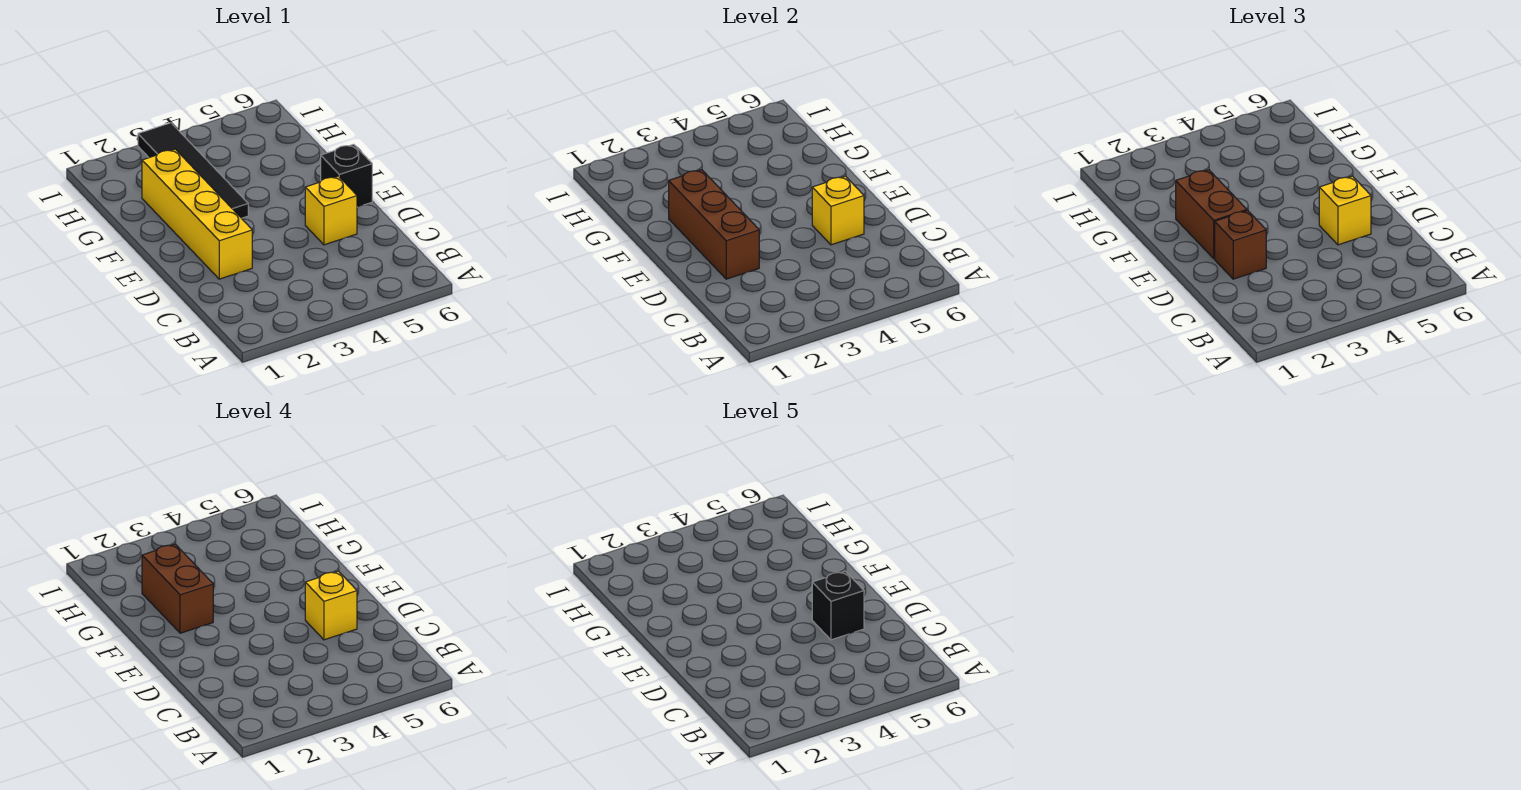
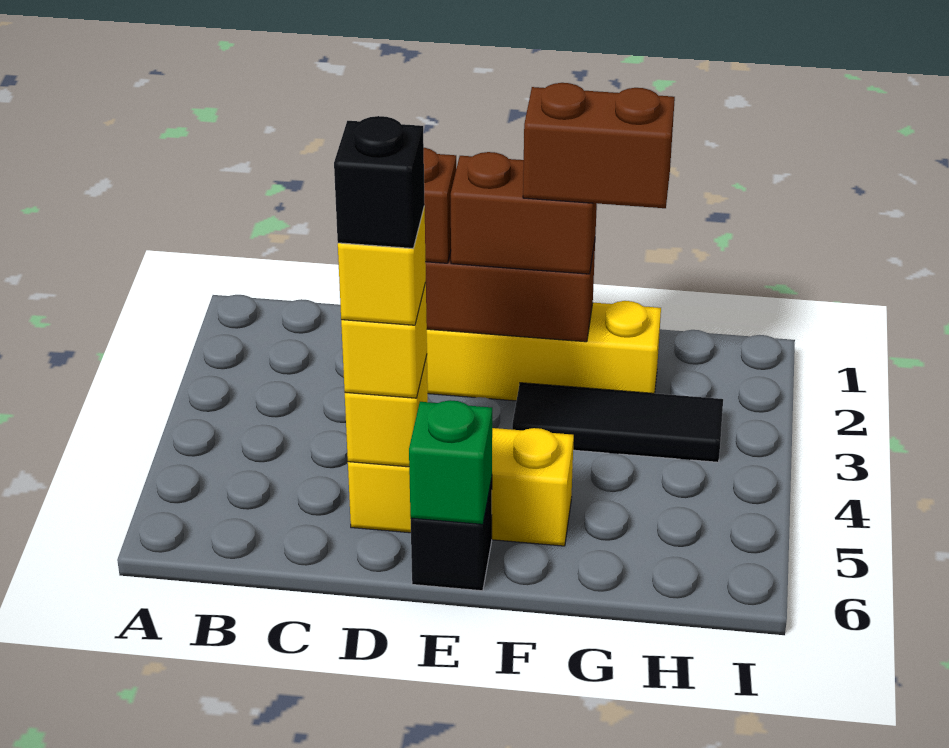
yellow brick D5 level 1 -> yellow brick D5:F5 level 1
none -> green brick E6 level 2
black tile F3:I3 level 1 -> black tile F3:H3 level 1

